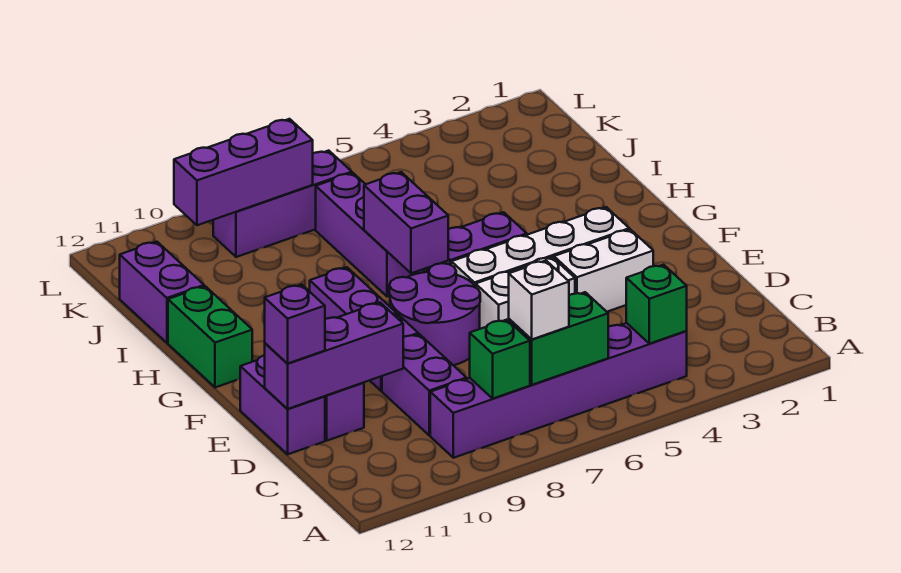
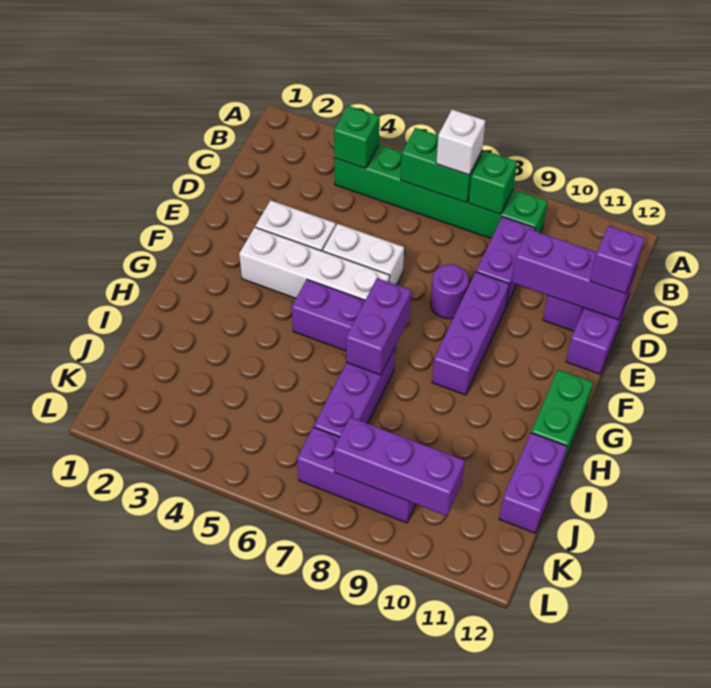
purple brick B4:B9 level 1 -> green brick B4:B9 level 1
purple round brick E7:F8 level 1 -> purple round brick E8 level 1

